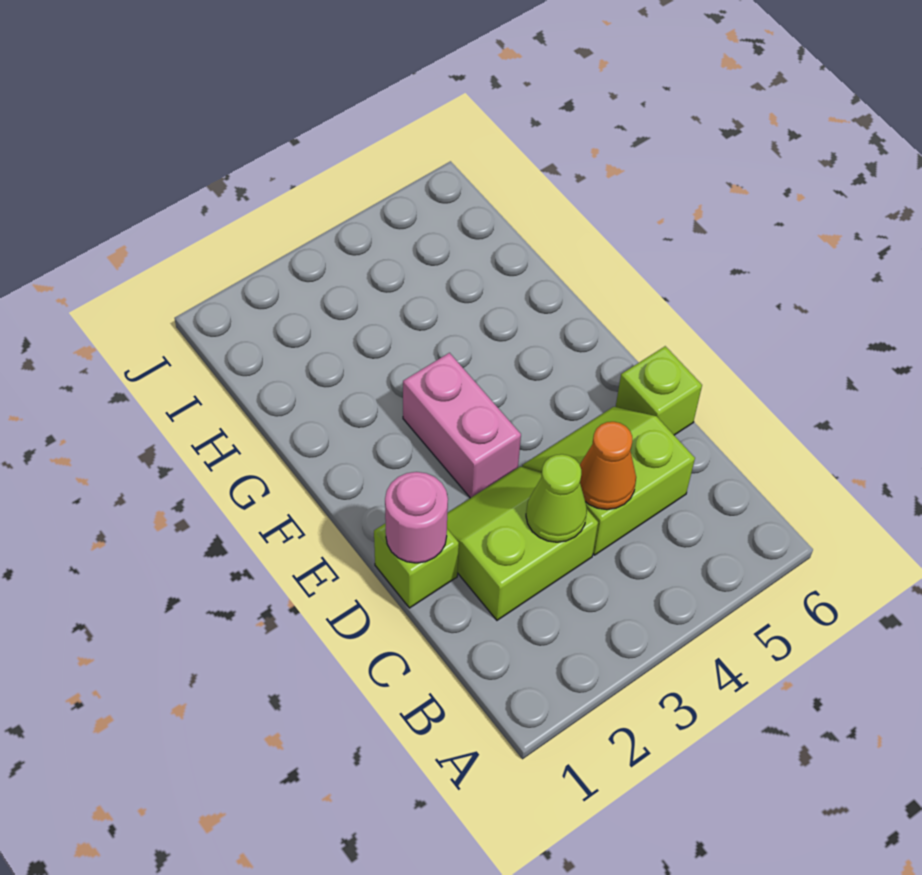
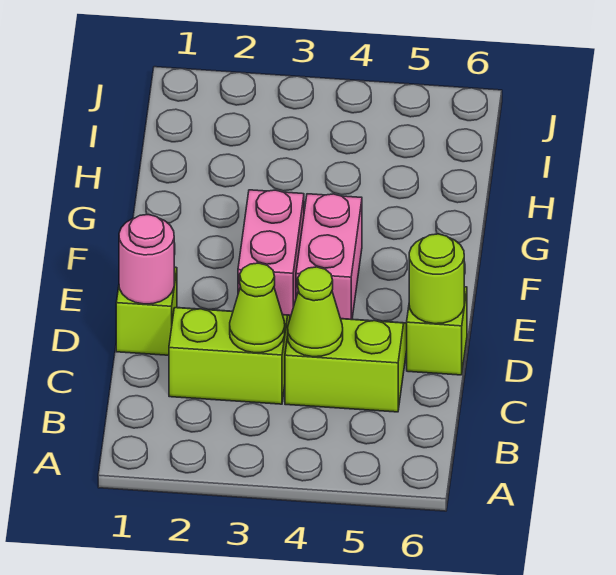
orange cone C4 level 2 -> lime cone C4 level 2
none -> lime round brick D6 level 2
none -> pink brick E4:F4 level 1

